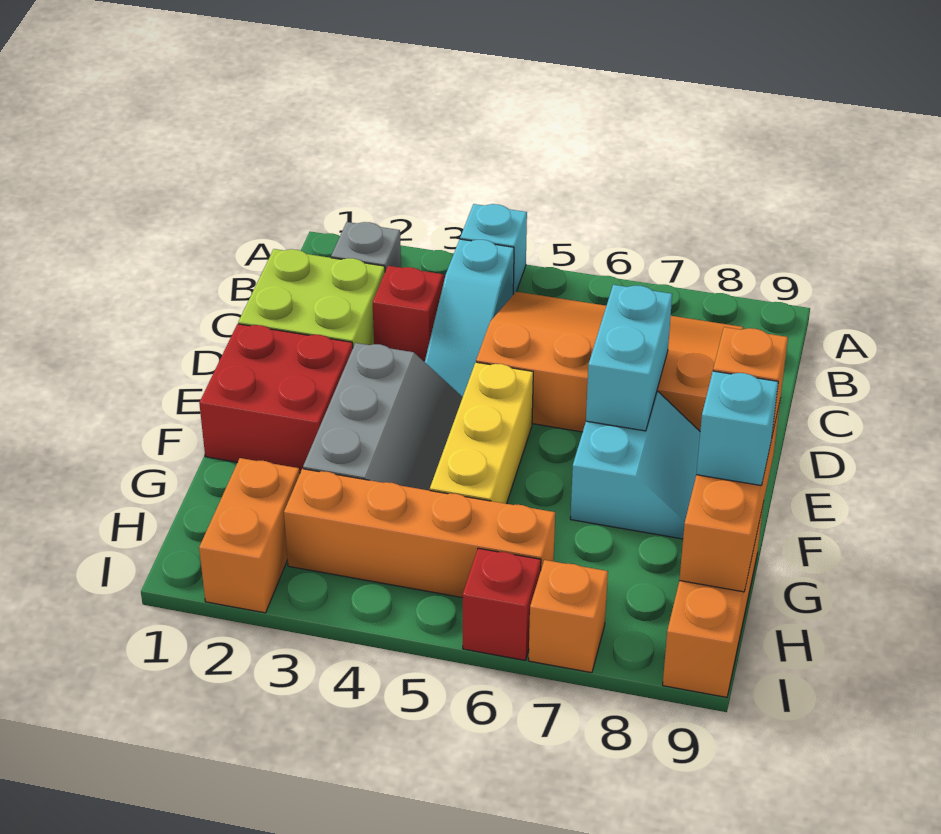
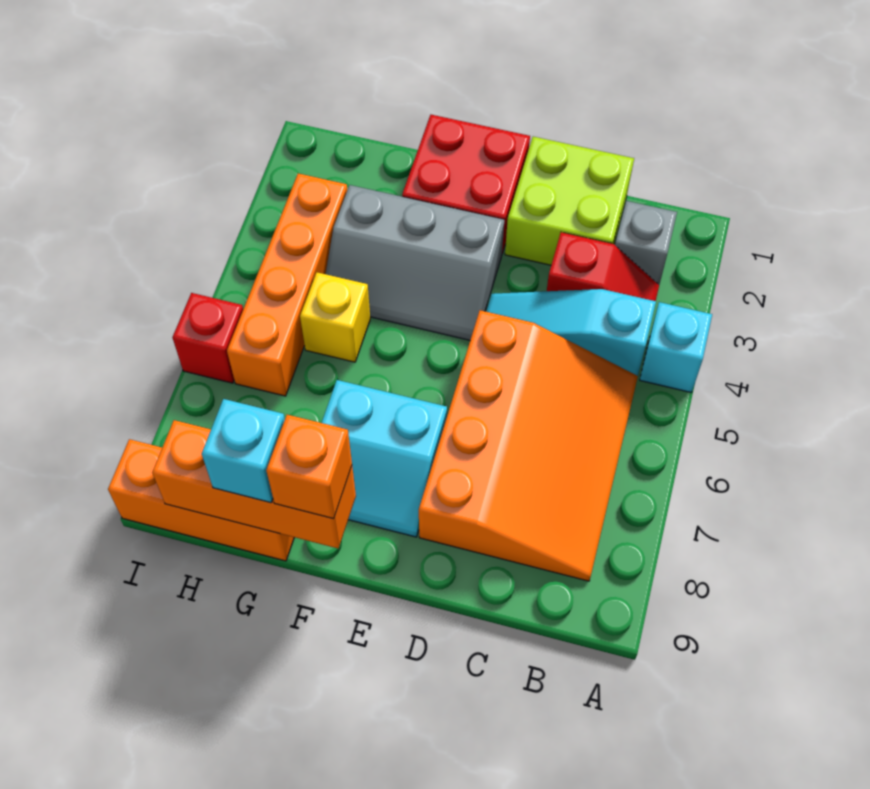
cyan brick D7:E7 level 2 -> none
yellow brick E5:G5 level 1 -> yellow brick G5 level 1
orange brick H2:I2 level 1 -> none
orange brick I7 level 1 -> none

